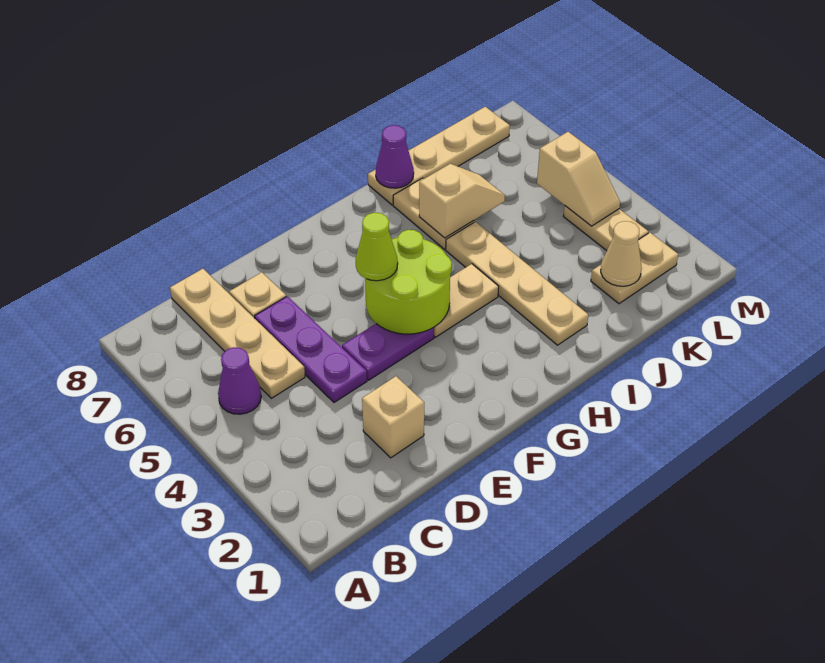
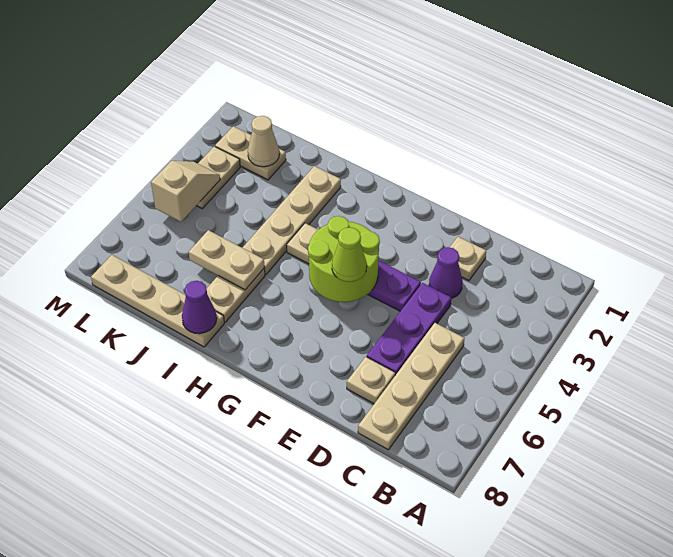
purple cone B5 level 1 -> purple cone D3 level 1
tan brick D2 level 1 -> tan plate D2 level 1
tan slope I6:J6 level 2 top I -> tan plate I6:J6 level 2

